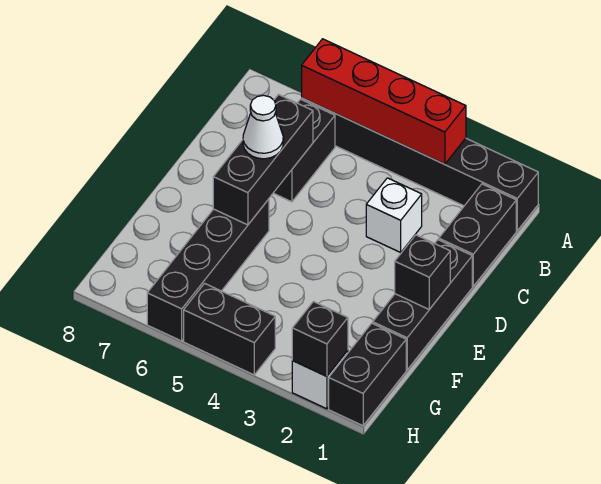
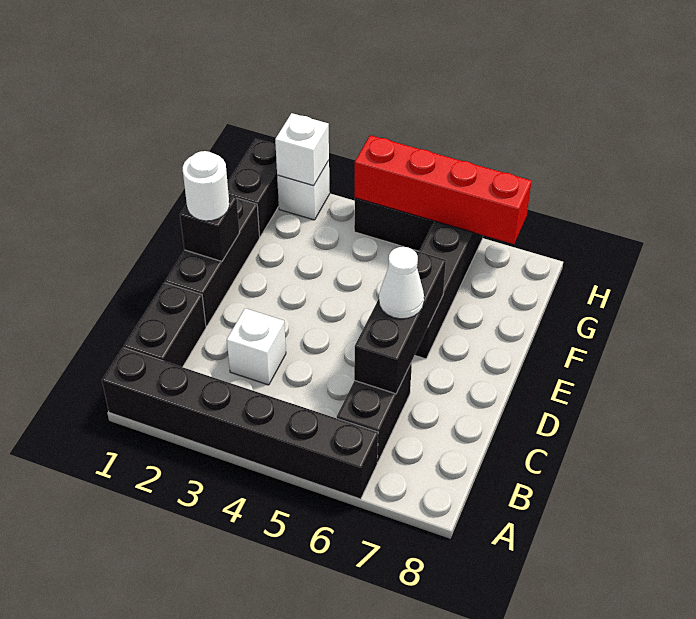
red brick A3:A6 level 2 -> red brick H4:H7 level 2
none -> white round brick E1 level 3
black brick H2 level 2 -> white brick H2 level 2

